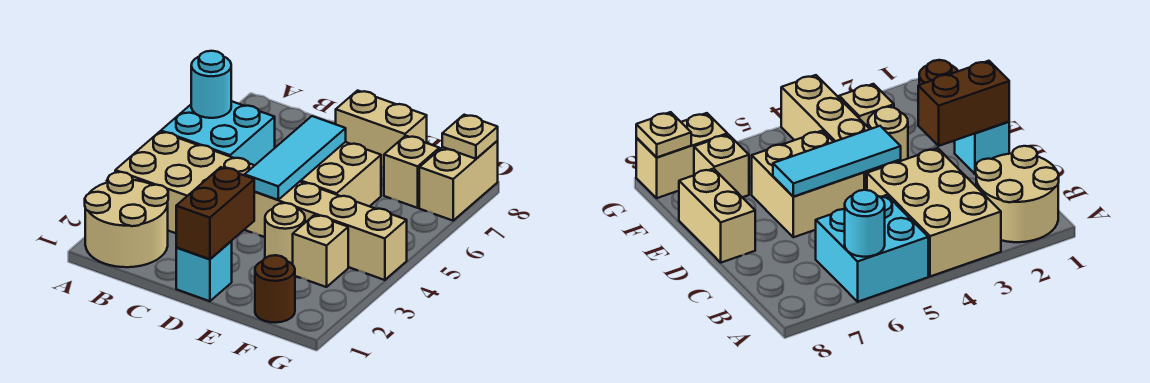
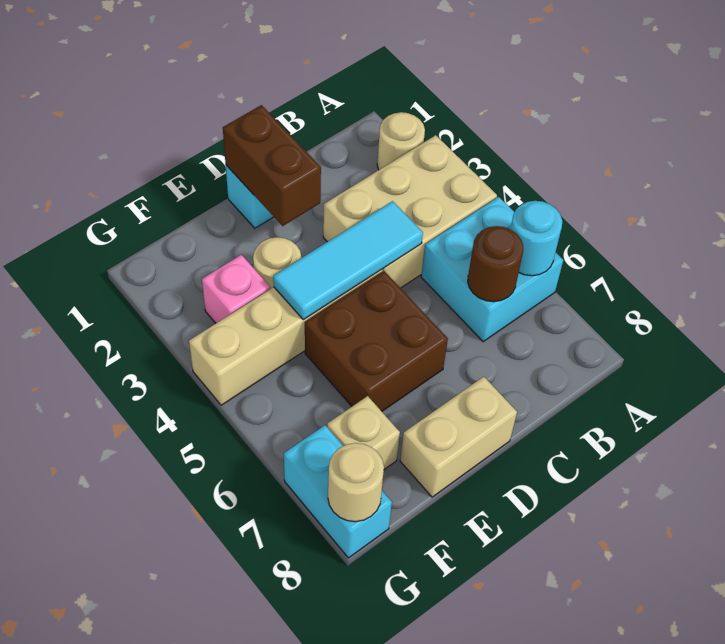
tan round brick A1:B2 level 1 -> tan round brick A2 level 1
cyan tile D4:D6 level 2 -> cyan tile C4:E4 level 2
tan brick D5:E6 level 1 -> brown brick D5:E6 level 1
brown round brick F1 level 1 -> brown round brick B6 level 2
tan brick F3 level 1 -> pink brick F3 level 1
tan brick G7:G8 level 1 -> cyan brick G7:G8 level 1
tan plate G8 level 2 -> tan round brick G8 level 2

